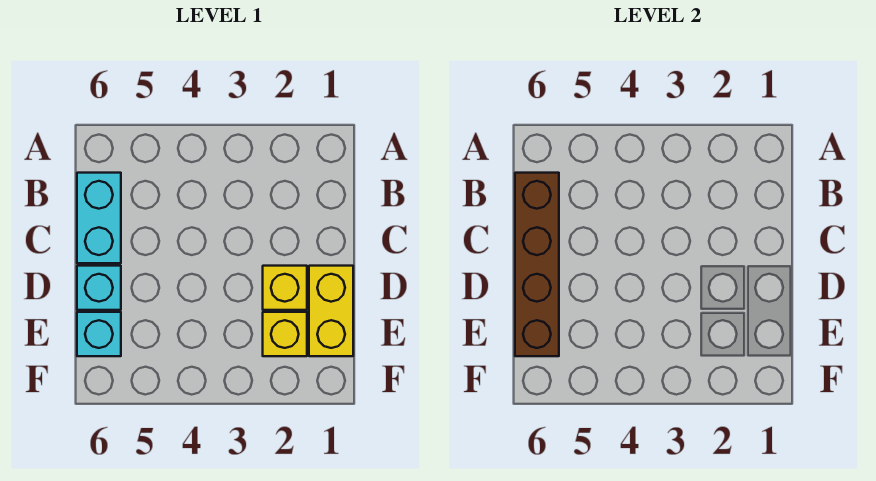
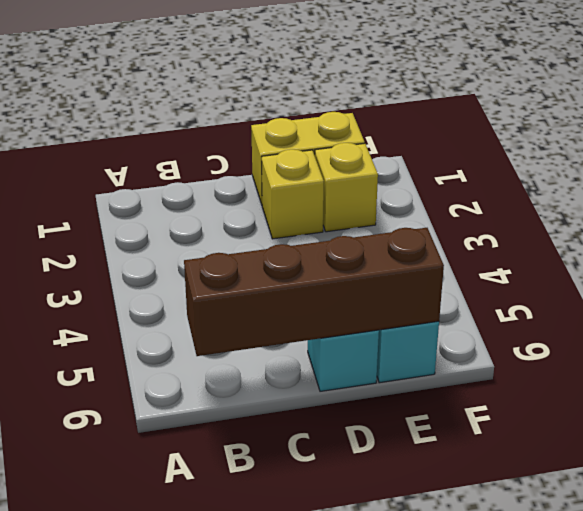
cyan brick B6:C6 level 1 -> none

